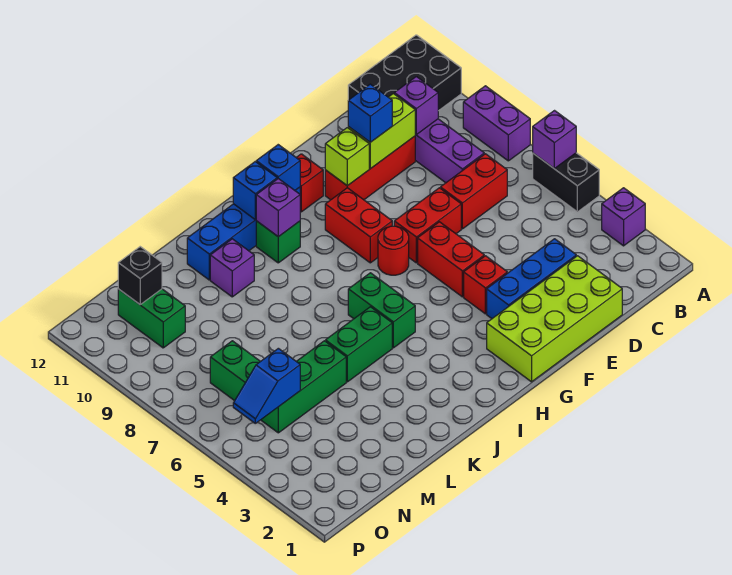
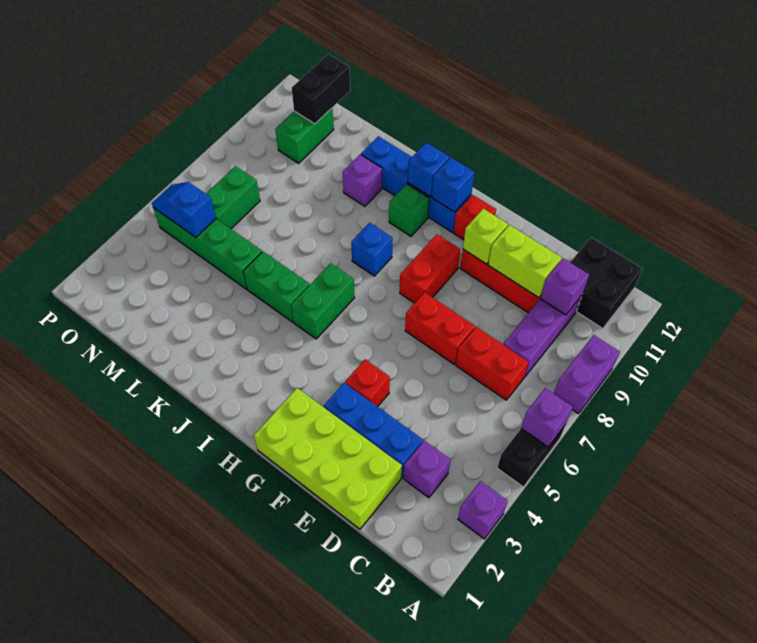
black brick A11:C12 level 1 -> black brick B11:C12 level 1
blue brick E10 level 3 -> blue brick I8 level 1
red brick F5:F6 level 1 -> none
red round brick G7 level 1 -> none
purple brick I10 level 2 -> purple brick C3 level 1
green brick L5:N5 level 1 -> green brick L5:O5 level 1
black brick N11 level 2 -> black brick N11:N12 level 2

